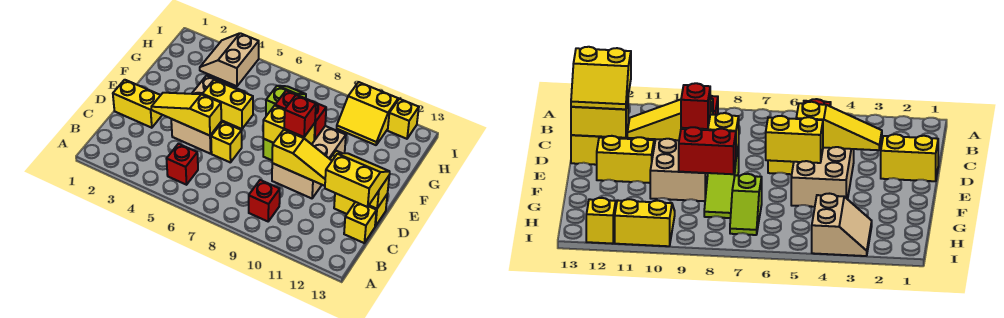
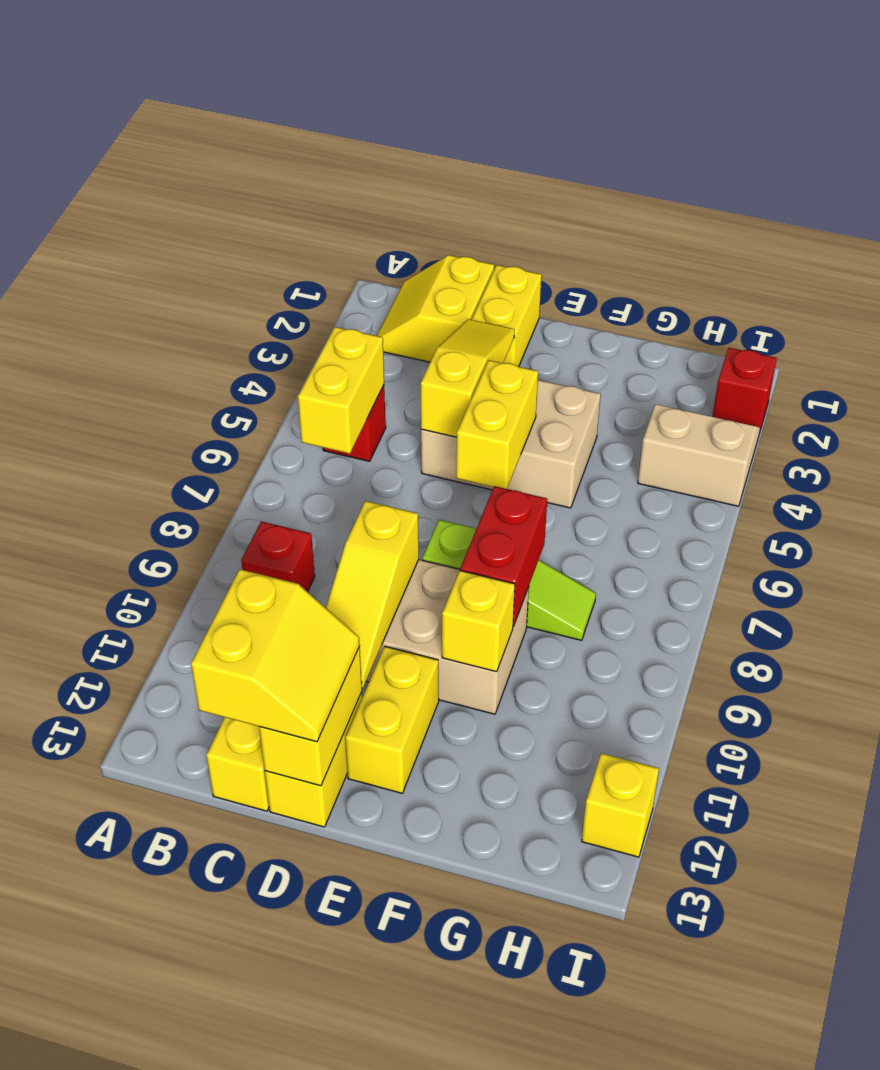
yellow brick D6 level 1 -> yellow brick F10 level 2
yellow brick E8:E9 level 2 -> yellow brick B5:B6 level 2
red brick E9 level 3 -> red brick I2 level 1
lime slope G7:H7 level 1 top G -> none
yellow slope H10:I11 level 1 top I -> yellow slope B1:C2 level 1 top C

